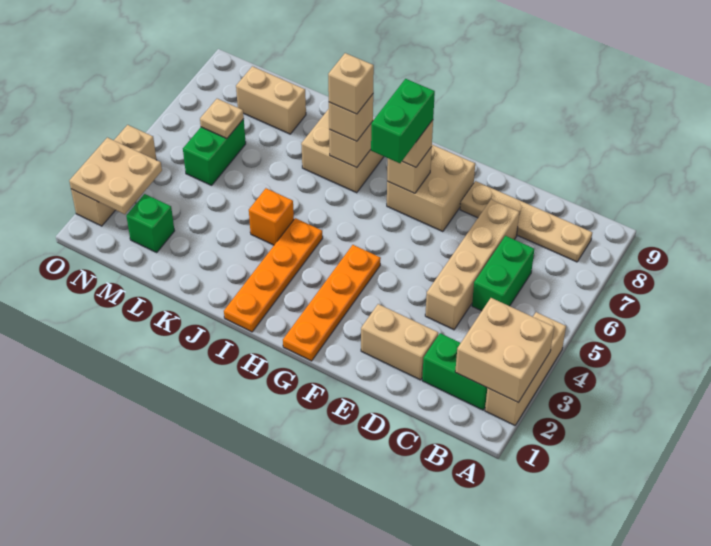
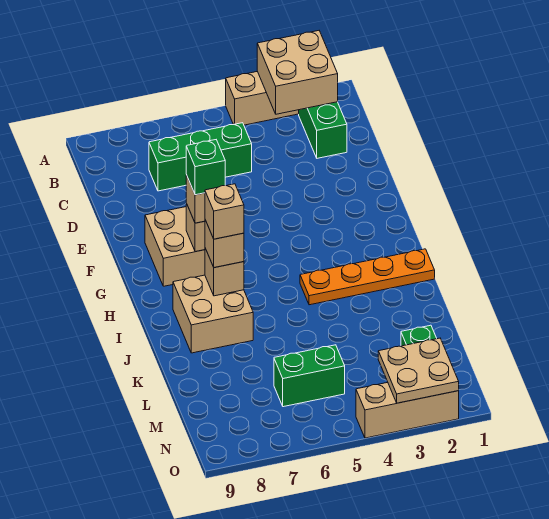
tan plate B8:E8 level 1 -> none
green brick C5:C6 level 1 -> green brick C5:C7 level 1
tan brick D2:E2 level 1 -> none
tan brick D4:D7 level 1 -> none
orange plate G1:G4 level 1 -> none
green brick G6:G7 level 4 -> green brick G7 level 4
orange brick J4 level 1 -> none
tan brick L8:M8 level 1 -> none
tan plate M6 level 2 -> none

